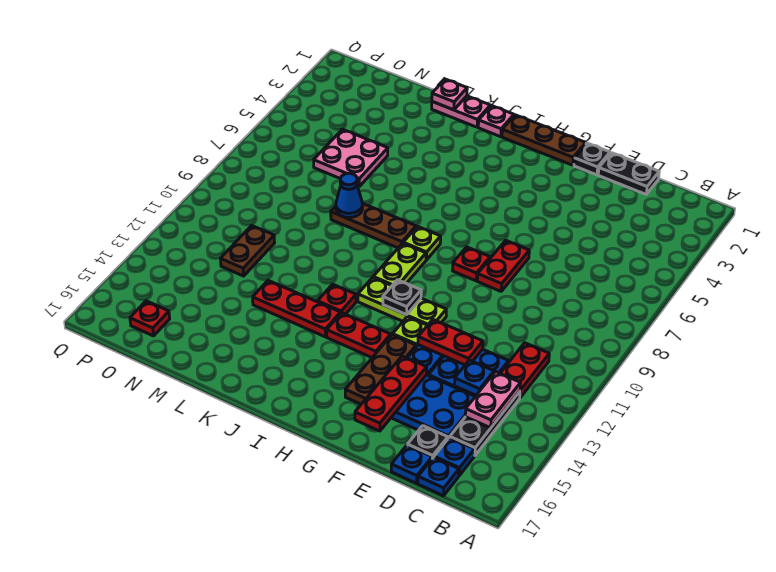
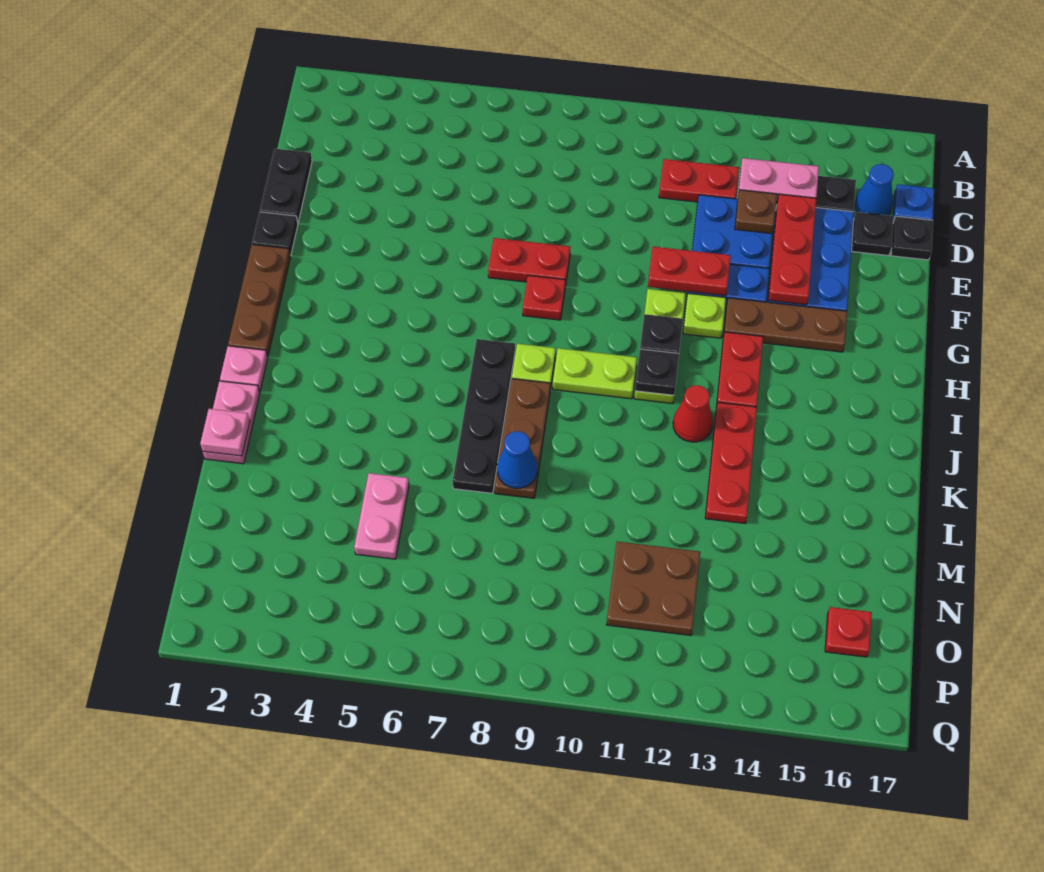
blue plate C16 level 1 -> blue cone C16 level 1
blue plate D13 level 2 -> brown plate D13 level 2
blue plate D17 level 1 -> black plate D17 level 1
red plate E12:F12 level 2 -> red plate F11:F12 level 2
red plate F14:F16 level 2 -> red plate D14:F14 level 2
none -> black plate I7:L7 level 1
none -> black plate I11 level 2
red plate J12 level 1 -> red cone J12 level 1
pink plate M5:N6 level 1 -> pink plate M5:N5 level 1
brown plate N11:N12 level 1 -> brown plate N11:O12 level 1

